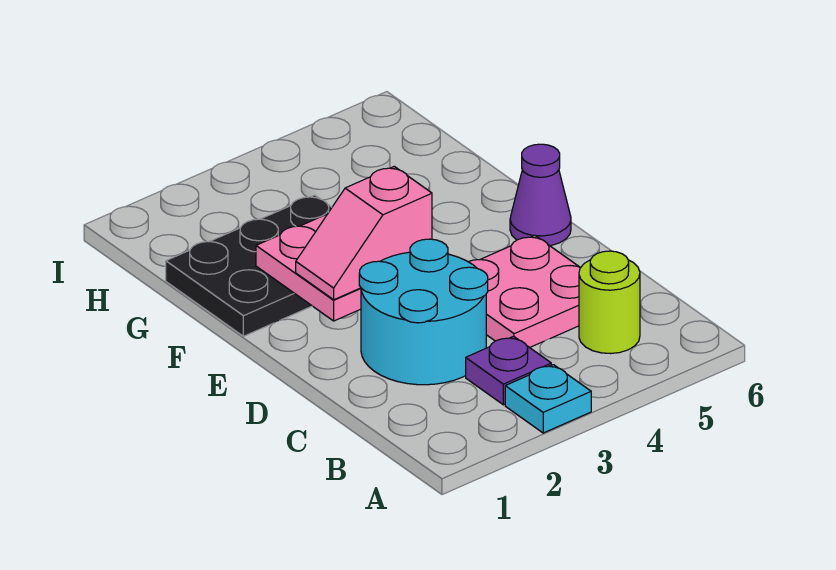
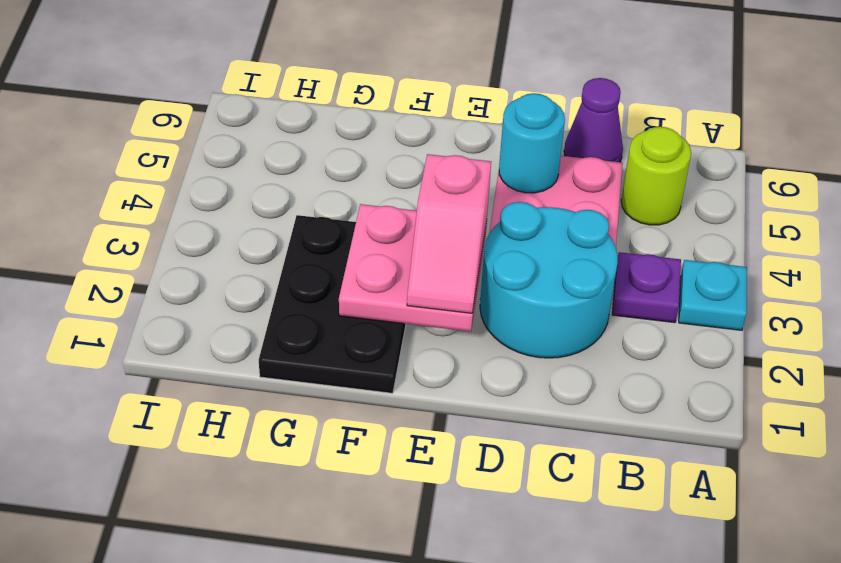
none -> cyan round brick D5 level 2
purple cone E6 level 1 -> purple cone C6 level 1

